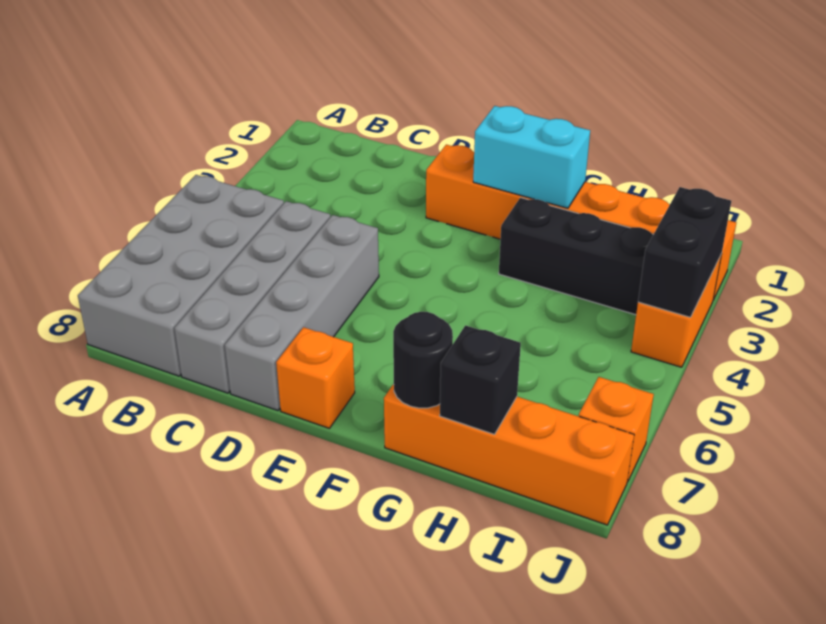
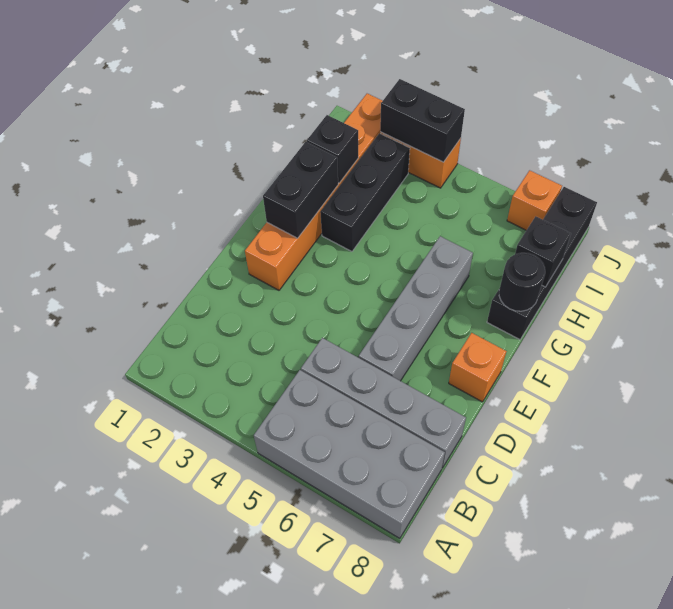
grey brick D5:D8 level 1 -> grey brick D6:G6 level 1
cyan brick F2:G2 level 2 -> black brick F2:G2 level 2
orange brick G8:J8 level 1 -> black brick G8:J8 level 1
none -> black brick H2 level 2

